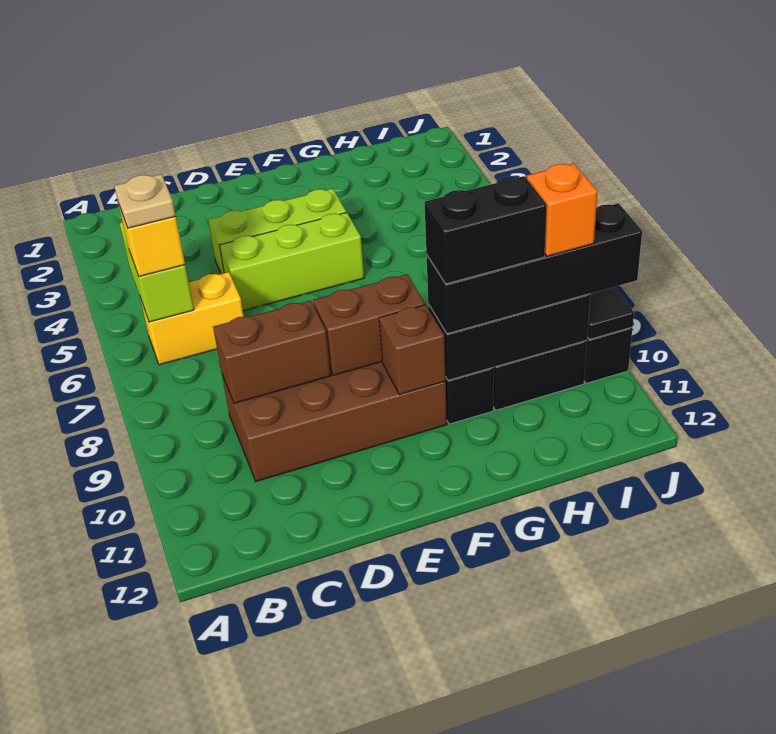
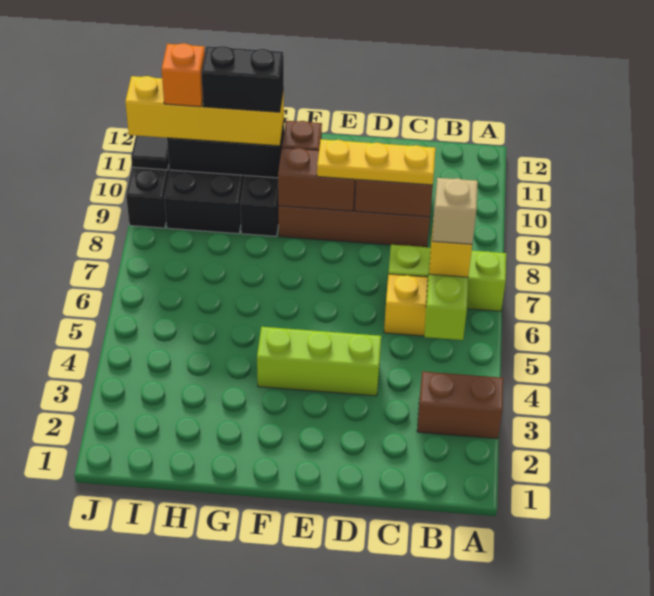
none -> brown brick A3:B3 level 1
tan plate B6 level 4 -> tan brick B6 level 4
none -> yellow plate C9:E9 level 3
lime brick D5:F5 level 1 -> lime brick A7:C7 level 1
black brick G10:J10 level 3 -> yellow brick G10:J10 level 3

